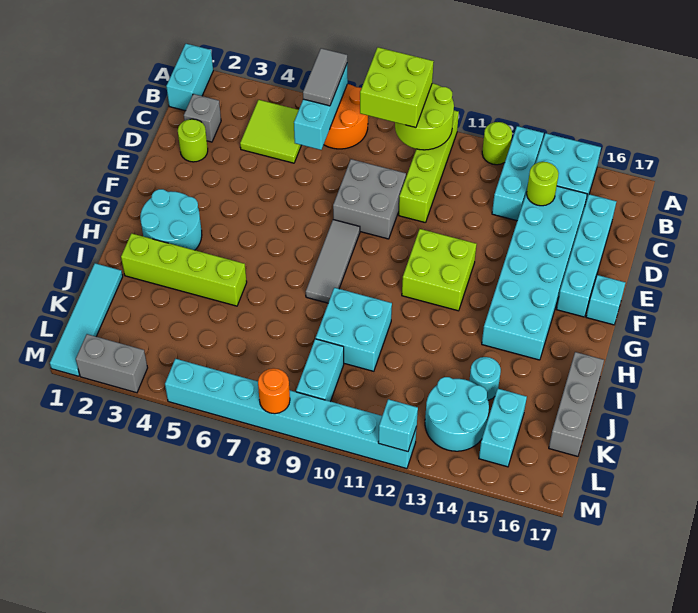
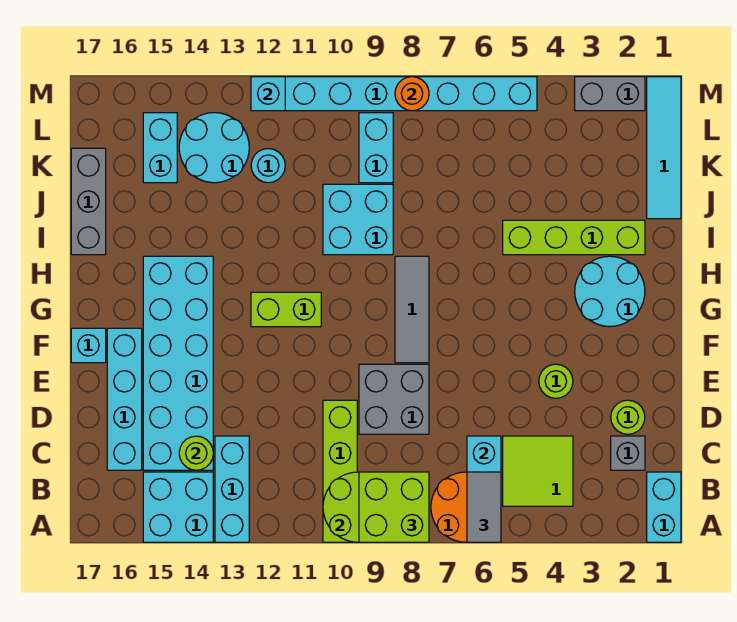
lime round brick A12 level 1 -> lime round brick E4 level 1
lime brick F11:G12 level 1 -> lime brick G11:G12 level 1
cyan round brick J14 level 1 -> cyan round brick K12 level 1

